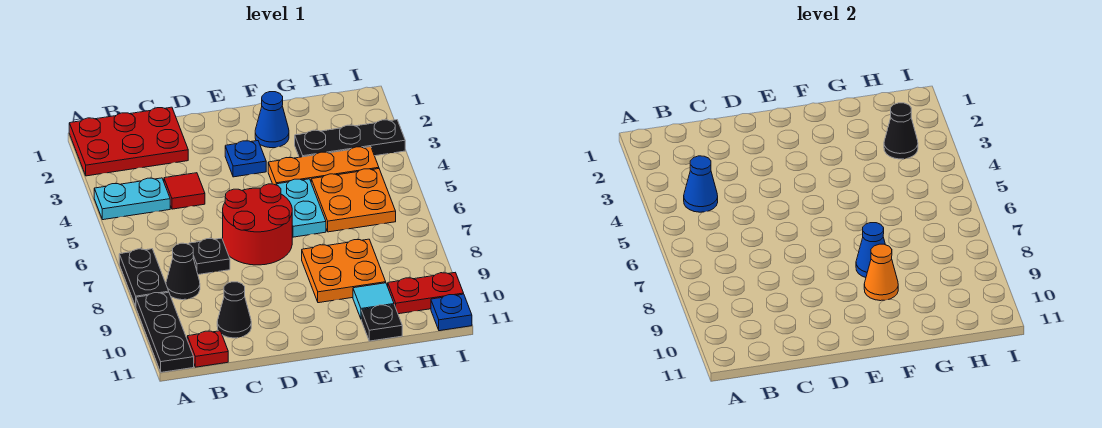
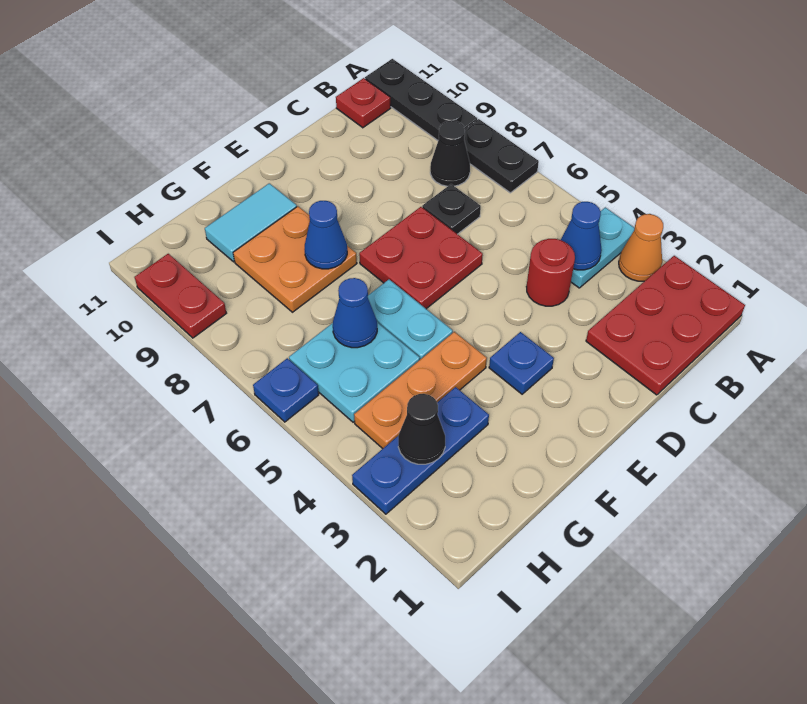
red tile C4 level 1 -> red round brick C4 level 1
black cone C10 level 1 -> none
red round brick D6:E7 level 1 -> red plate D6:E7 level 1
blue cone F2 level 1 -> blue cone G6 level 2
orange cone F9 level 2 -> orange cone A3 level 1
black plate G3:I3 level 1 -> blue plate G3:I3 level 1
orange plate G5:H6 level 1 -> cyan plate G5:H6 level 1
cyan tile G10 level 1 -> cyan tile F10:G10 level 1
black plate G11 level 1 -> none
red plate H10:I10 level 1 -> red plate I9:I10 level 1
blue plate I11 level 1 -> blue plate I6 level 1

